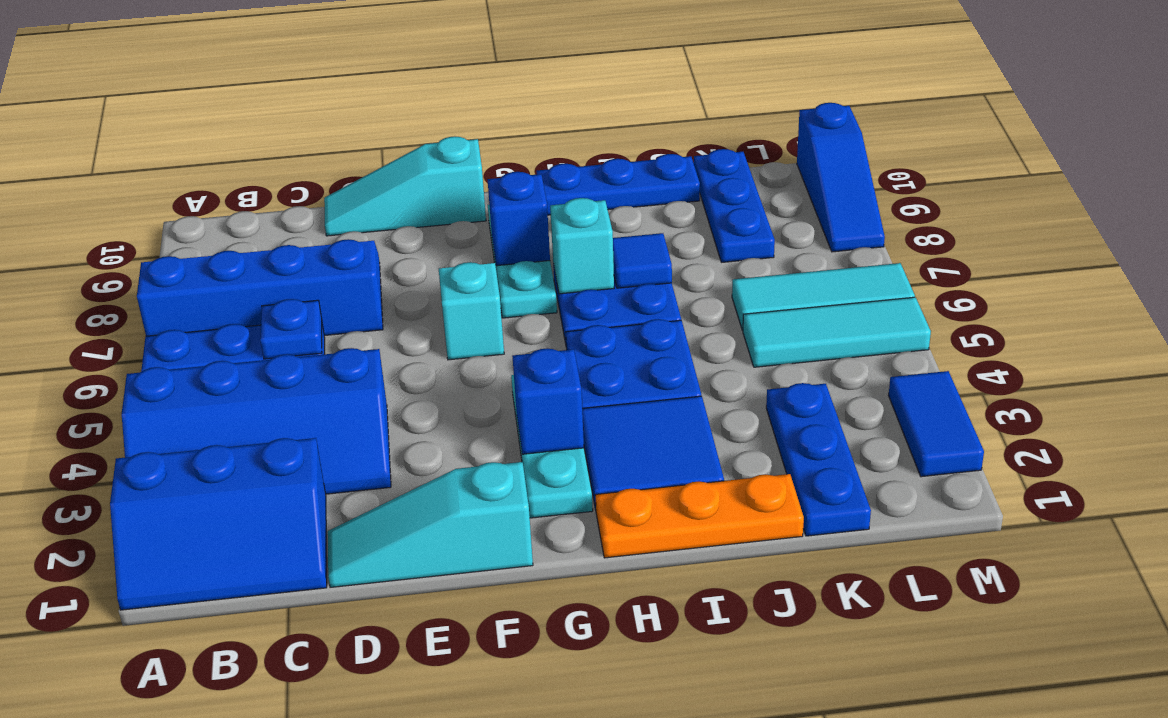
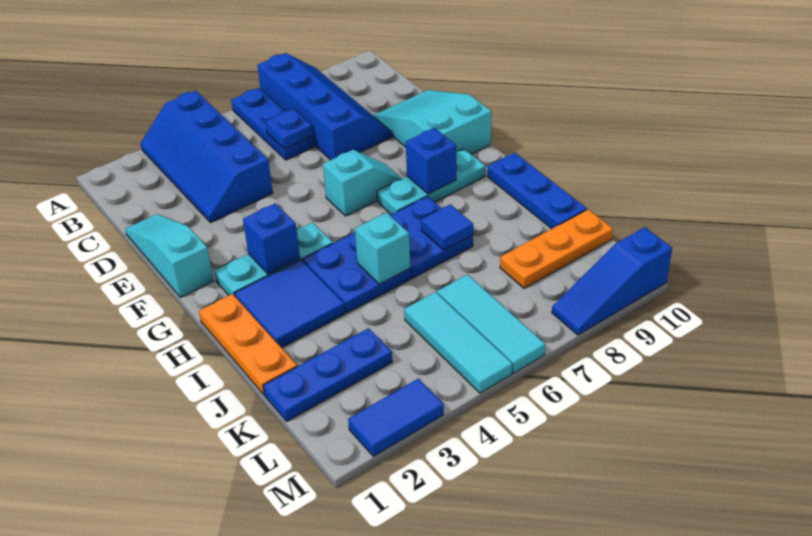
blue slope A1:C2 level 1 top 2 -> none
cyan slope D10:F10 level 1 top F -> cyan slope D9:F10 level 1 top F
cyan brick H7 level 2 -> cyan brick I5 level 2
blue plate K8:K10 level 1 -> orange plate K8:K10 level 1

